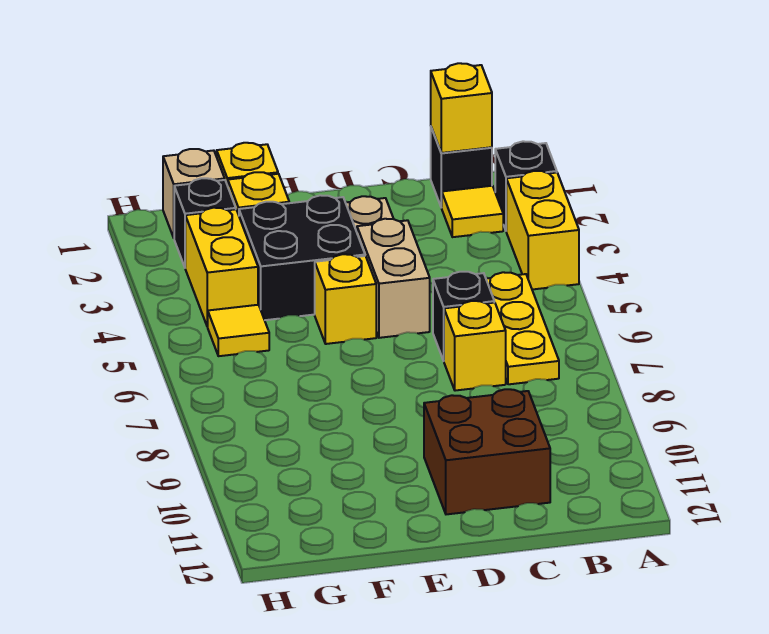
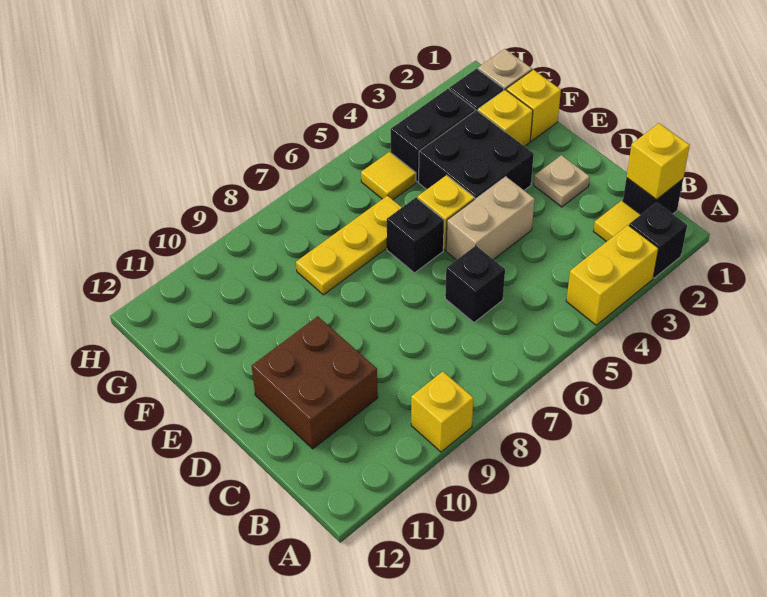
yellow plate B5:B7 level 1 -> yellow plate F6:F8 level 1
yellow brick C7 level 1 -> yellow brick A9 level 1
none -> black brick E6 level 1
yellow brick G3:G4 level 1 -> black brick G3:G4 level 1

